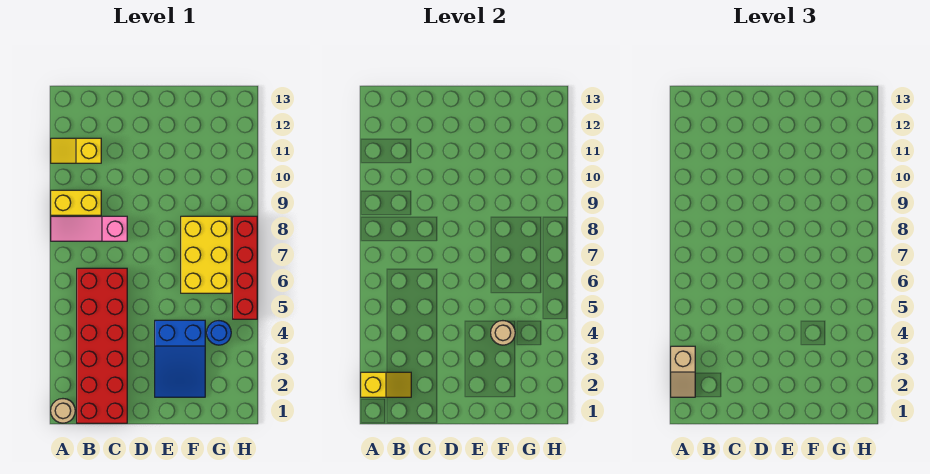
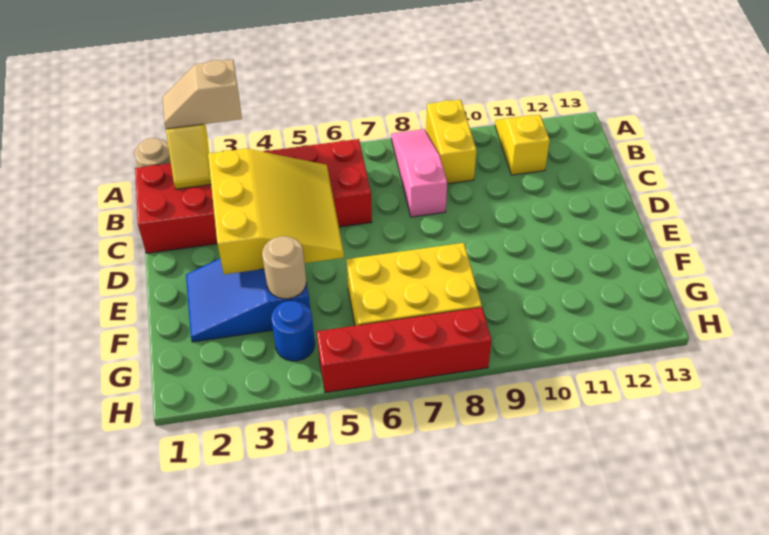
none -> yellow slope C3:E5 level 2 top 3

